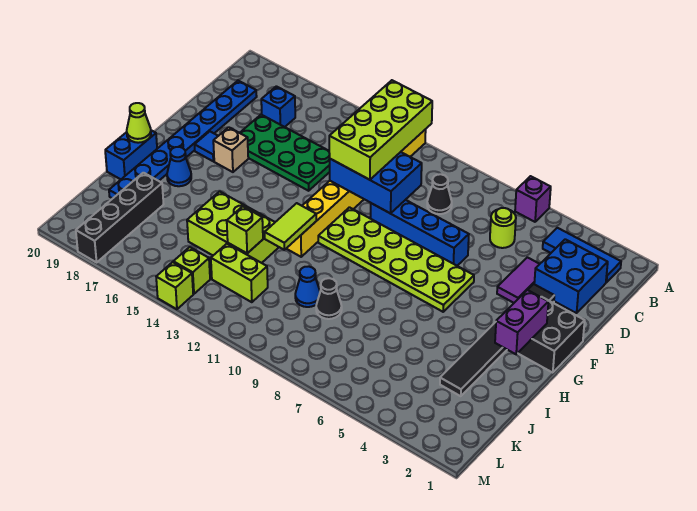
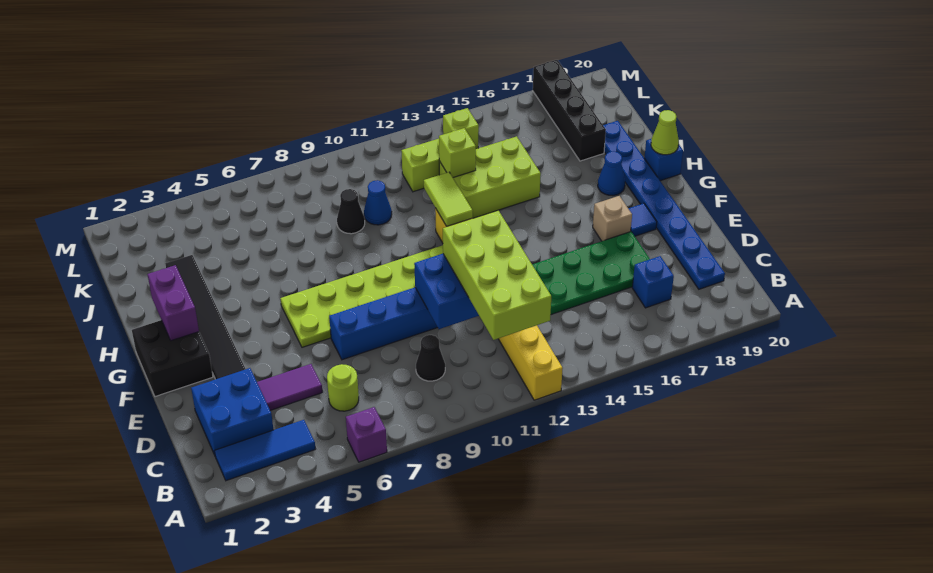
purple tile D4:E4 level 1 -> purple tile D4:D5 level 1
blue brick H20:I20 level 1 -> blue brick H20 level 1
lime brick M14 level 1 -> none

